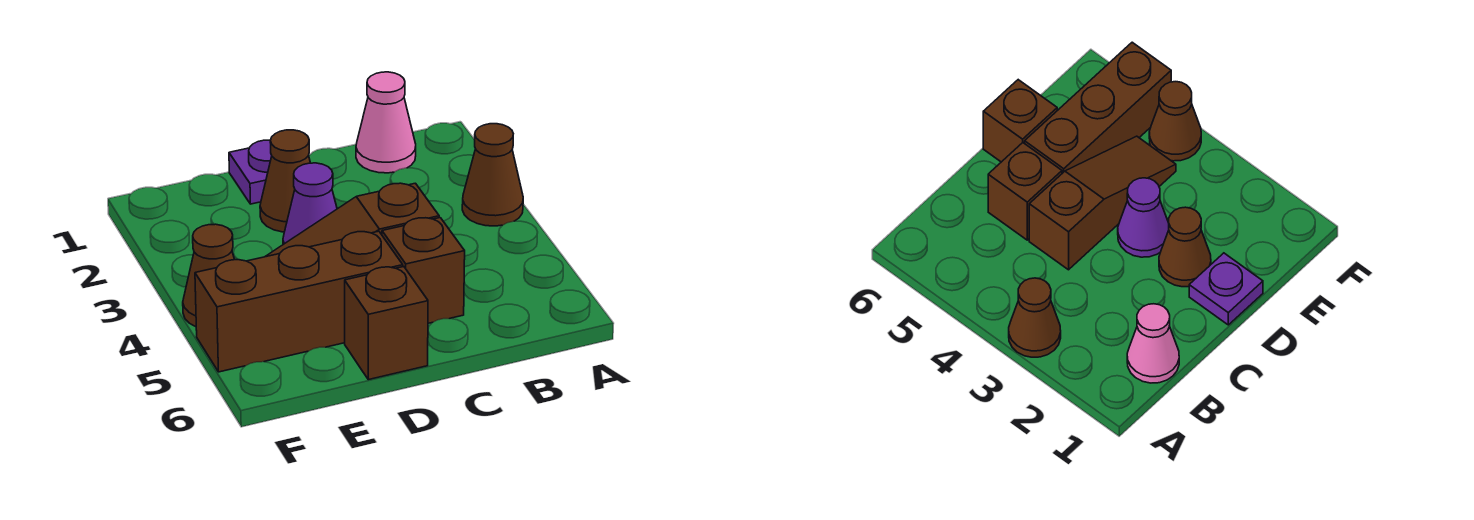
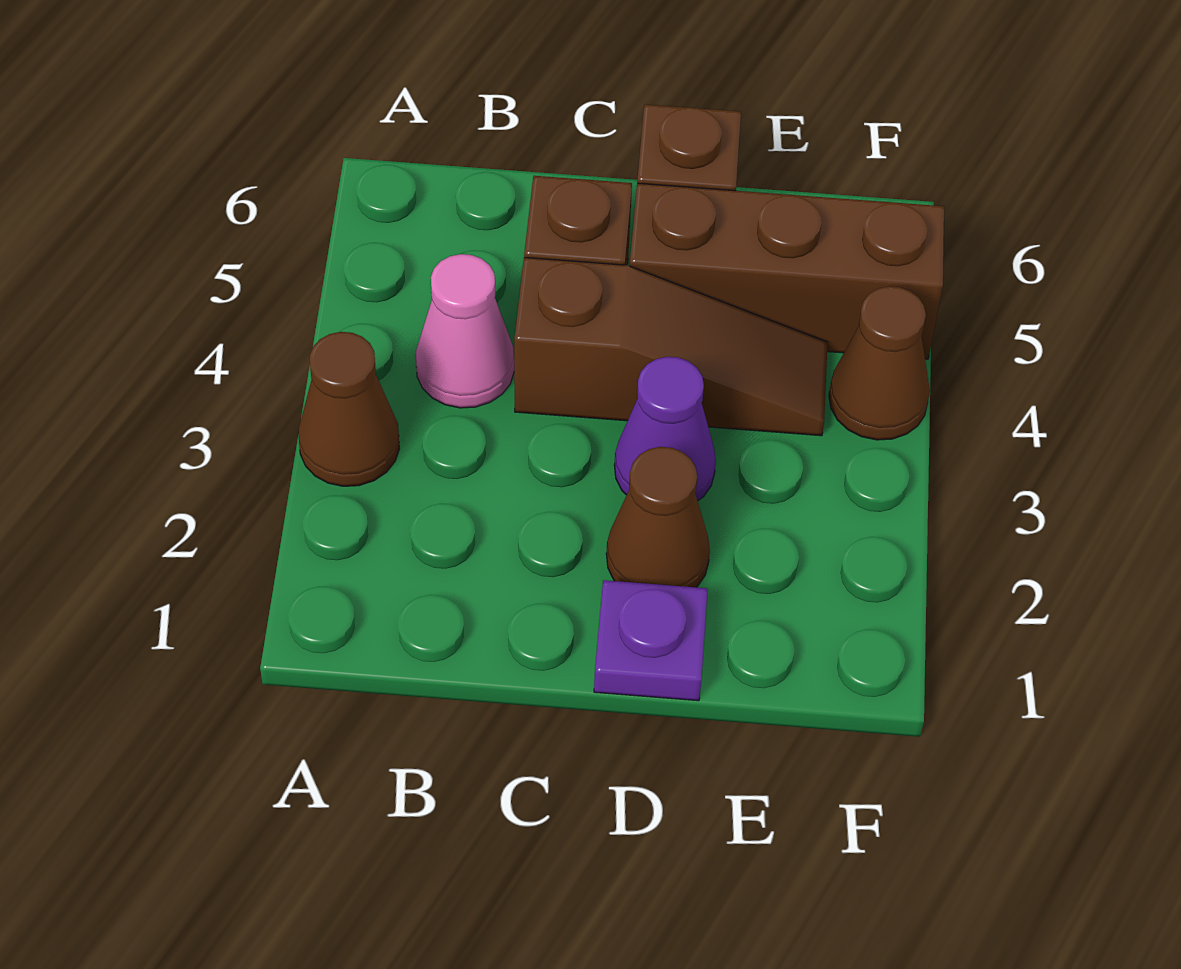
pink cone B1 level 1 -> pink cone B4 level 1

